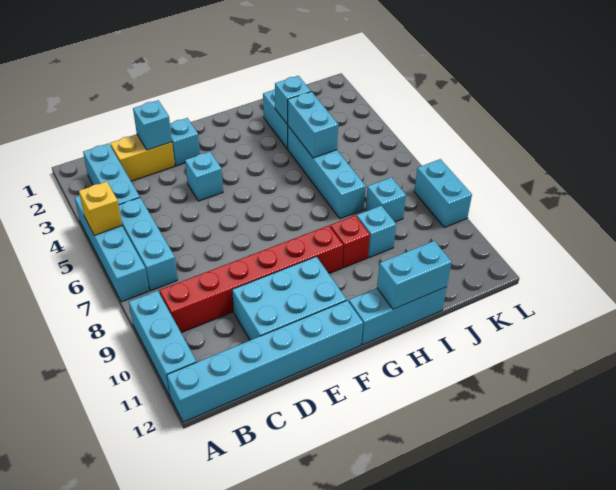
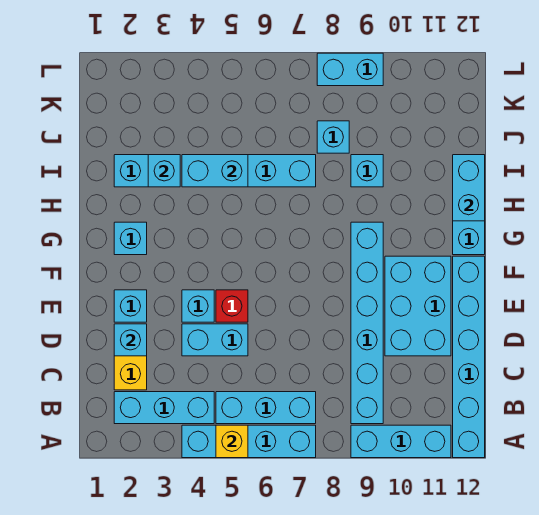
red brick B9:G9 level 1 -> cyan brick B9:G9 level 1
none -> cyan brick D4:D5 level 1
none -> cyan brick G2 level 1
red brick H9 level 1 -> red brick E5 level 1

